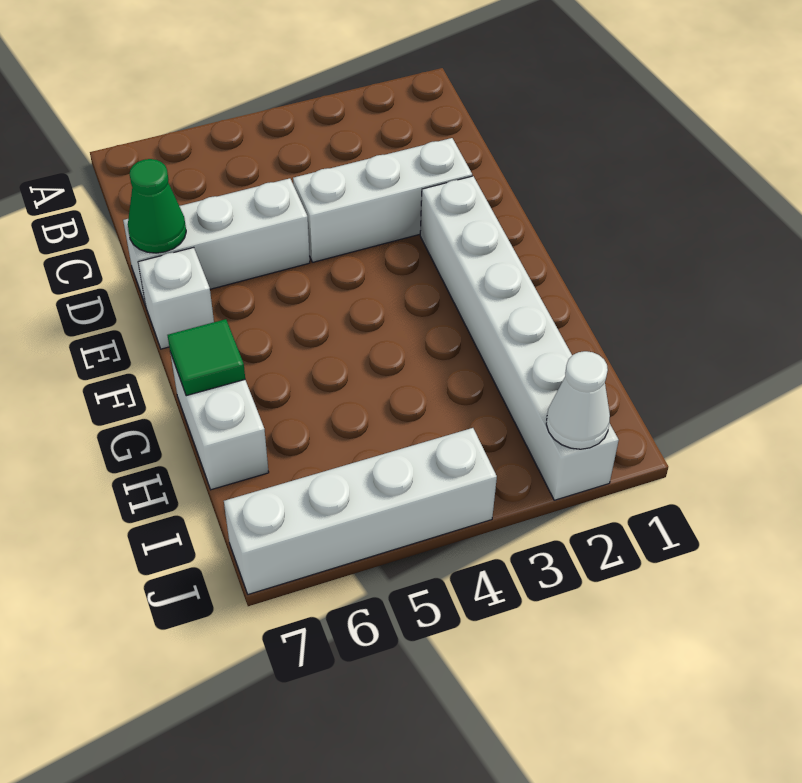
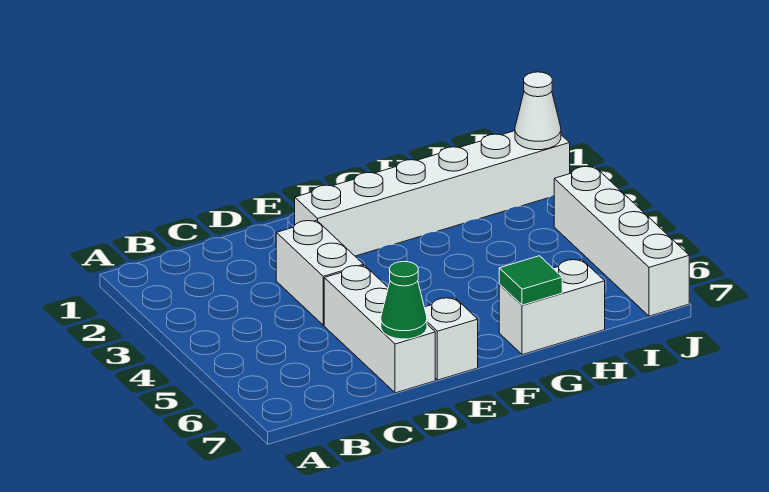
white brick D2:D4 level 1 -> white brick D3:D4 level 1

